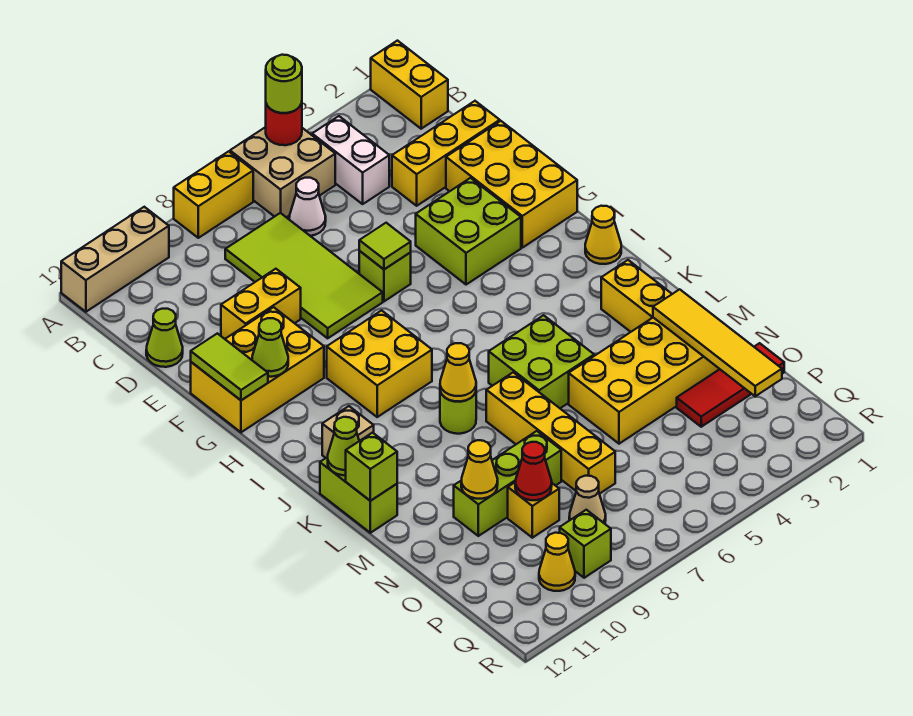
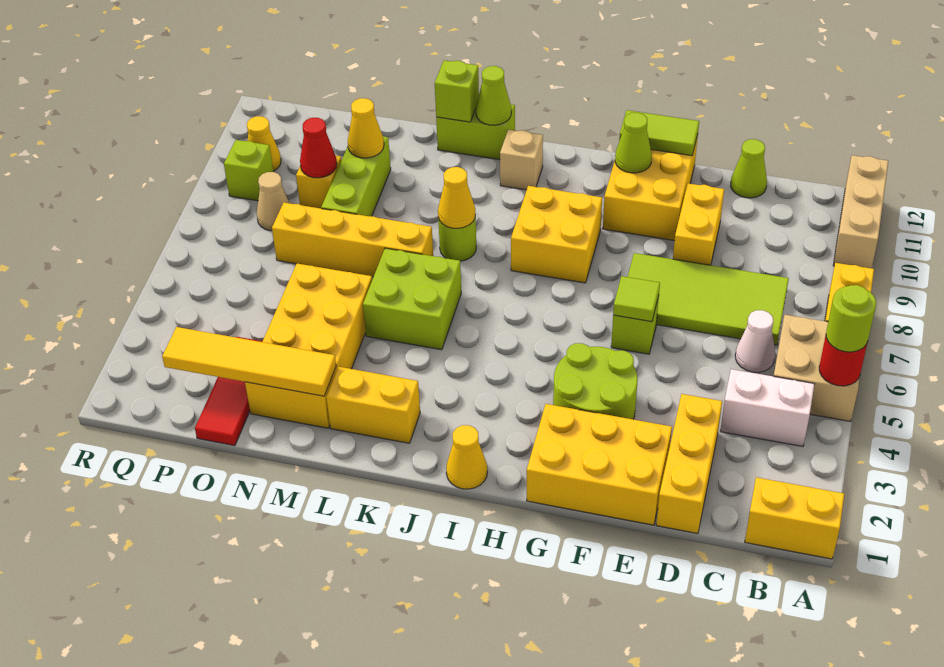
lime brick F3:G4 level 1 -> lime round brick F3:G4 level 1

